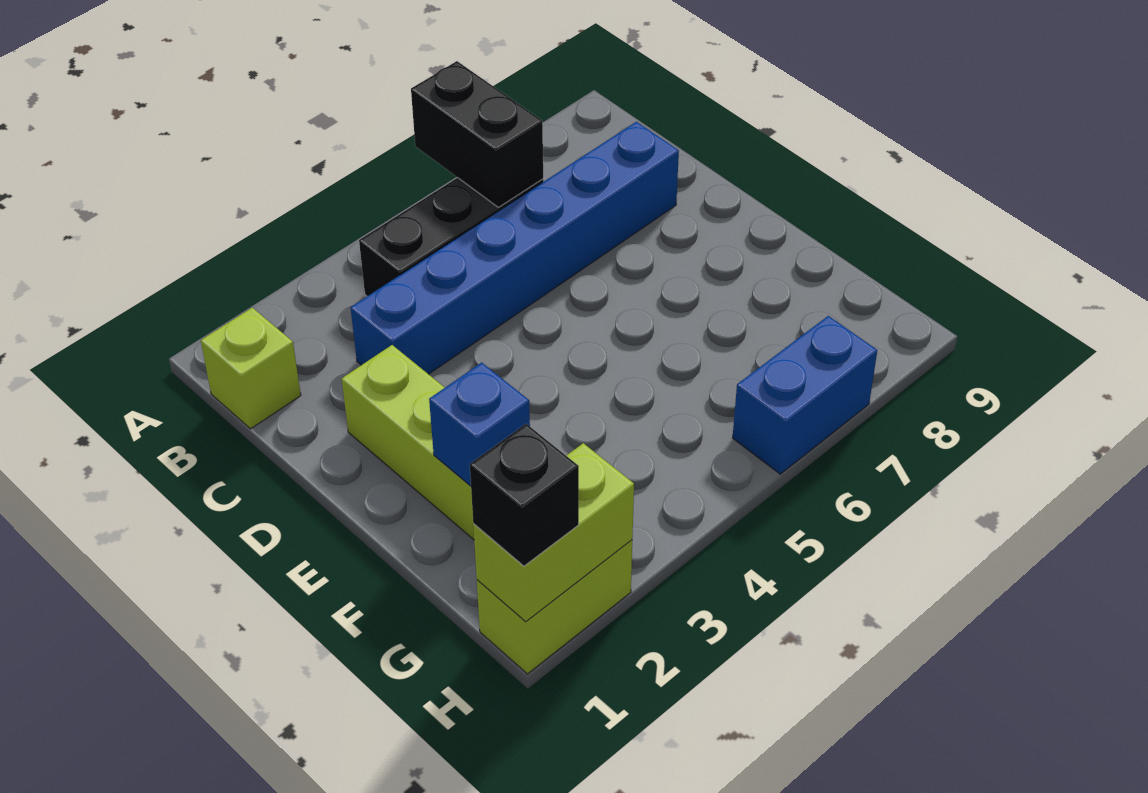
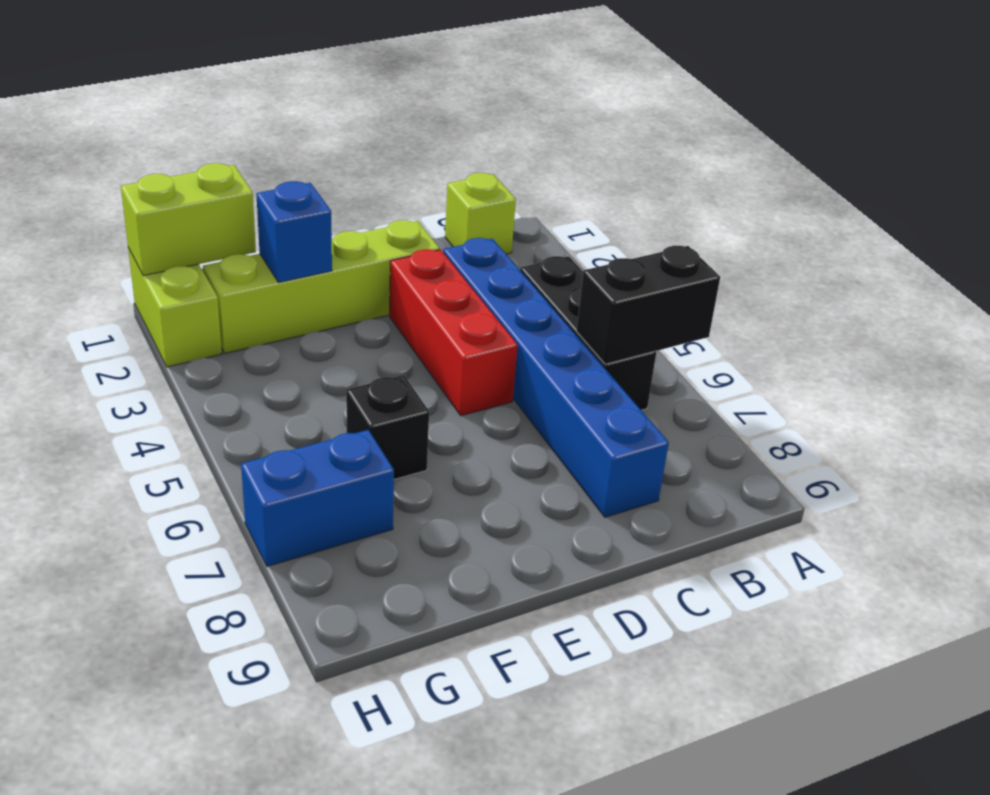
none -> red brick D3:D5 level 1
lime brick H1:H2 level 2 -> lime brick G1:H1 level 2
black brick H1 level 3 -> black brick F6 level 1
blue brick H6:H7 level 1 -> blue brick G7:H7 level 1

